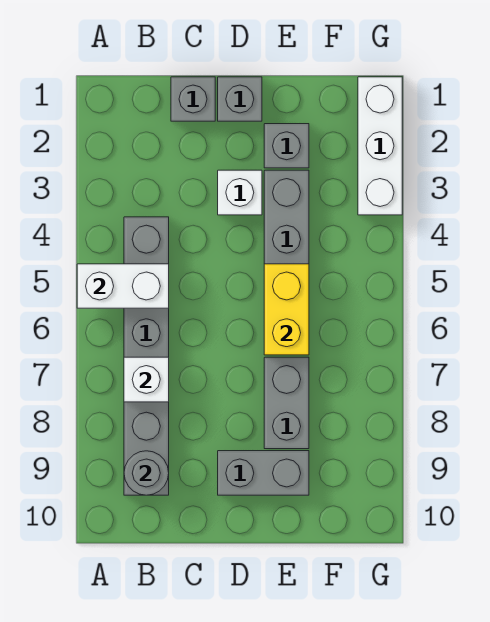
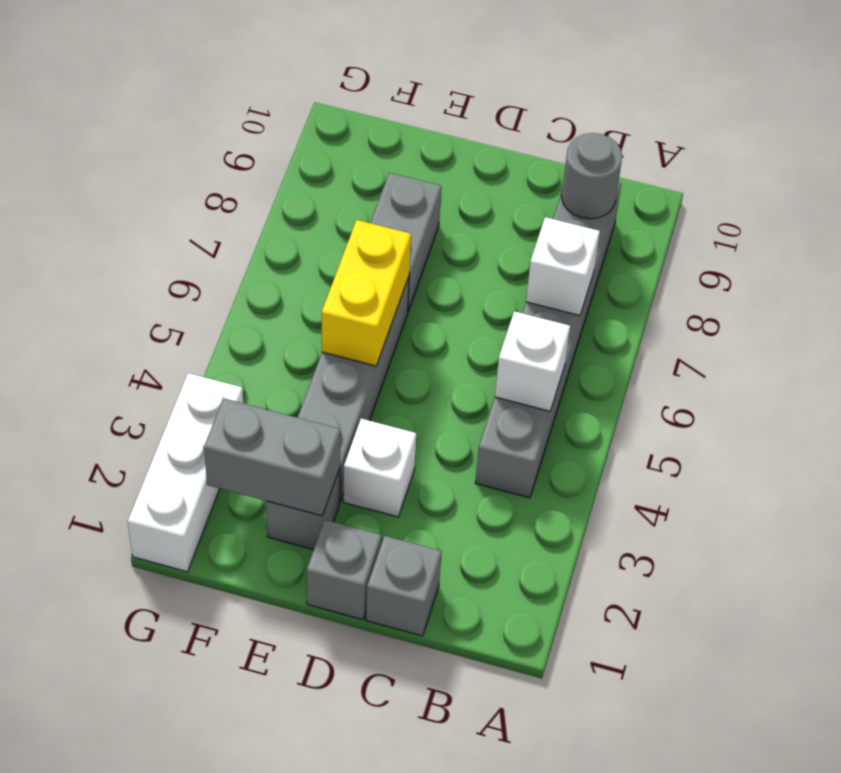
white brick A5:B5 level 2 -> white brick B5 level 2
grey brick D9:E9 level 1 -> grey brick E2:F2 level 2

